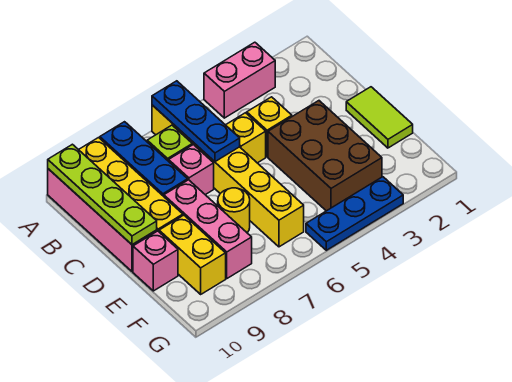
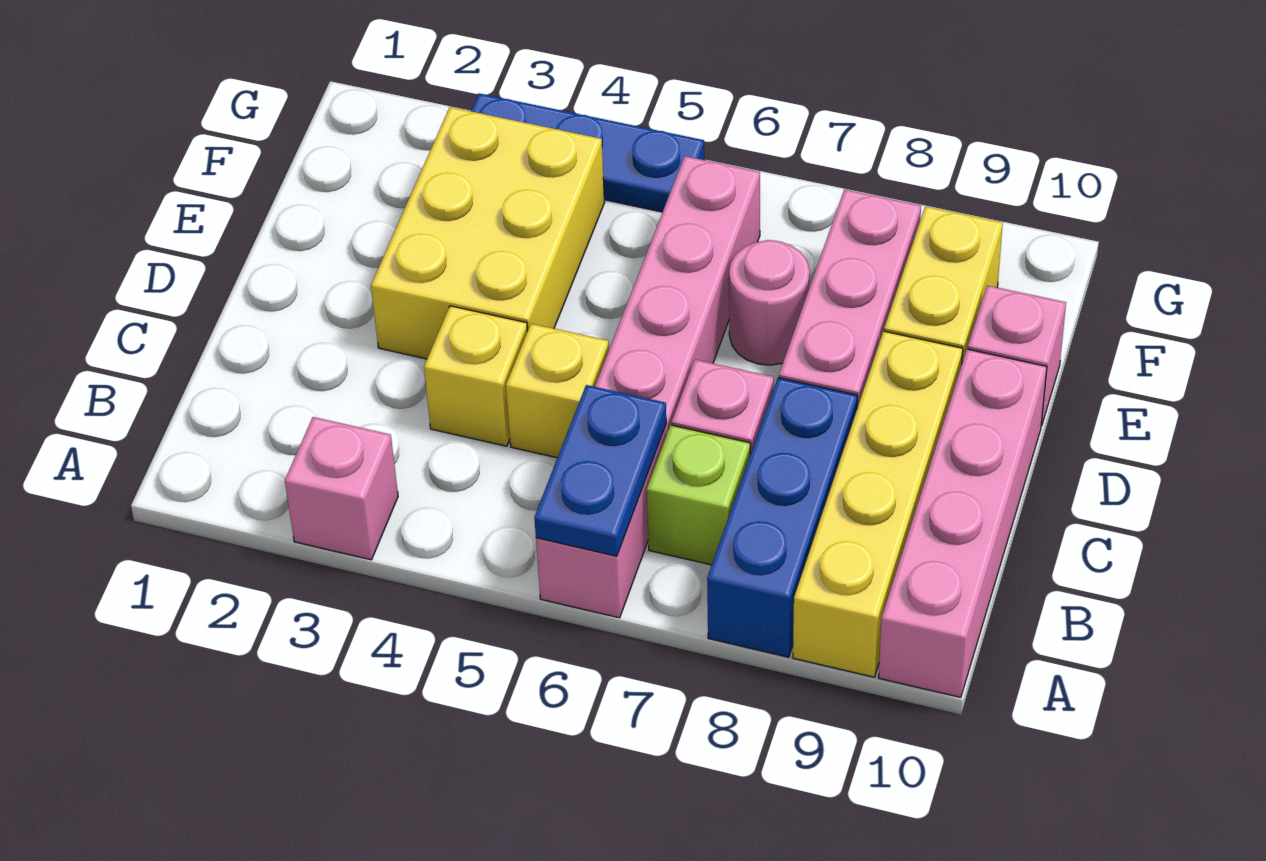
pink brick A3:A4 level 1 -> pink brick A3 level 1
yellow brick A6:F6 level 1 -> pink brick A6:F6 level 1
blue plate A6:C6 level 2 -> blue plate A6:B6 level 2
lime plate A10:D10 level 2 -> none
lime tile D1:E1 level 1 -> none
brown brick D3:F4 level 1 -> yellow brick D3:F4 level 1
yellow round brick E7 level 1 -> pink round brick E7 level 1

